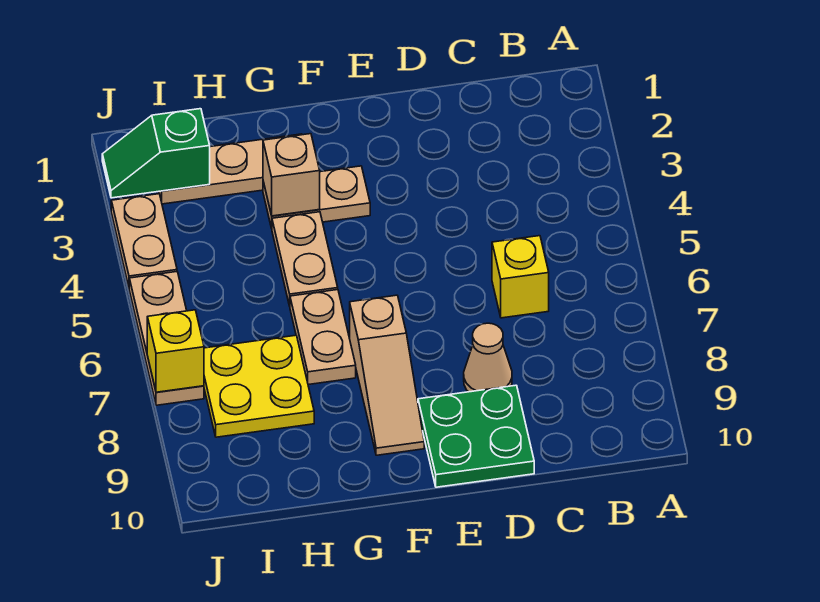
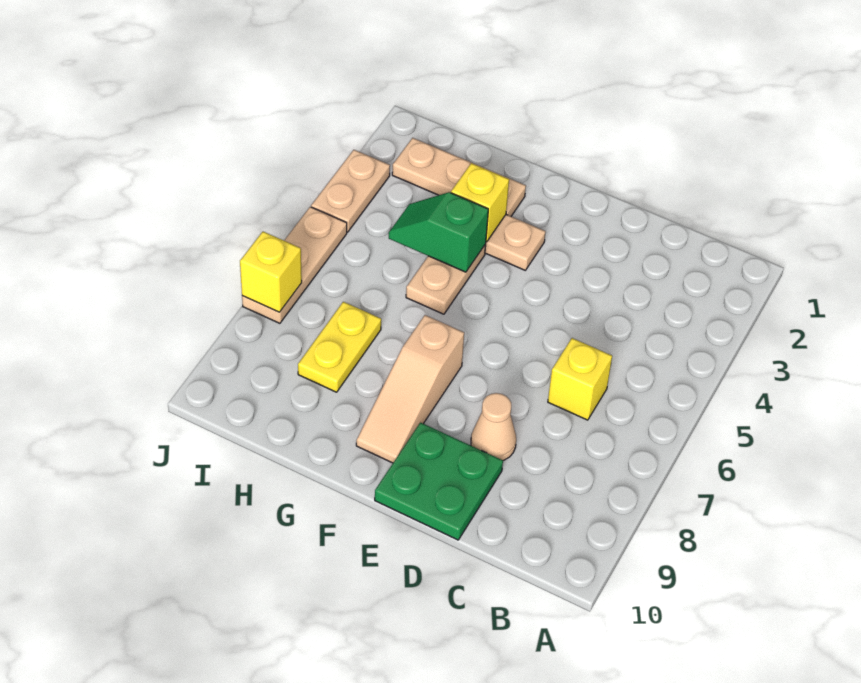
tan brick G3 level 2 -> yellow brick G3 level 2
tan plate G6:G7 level 1 -> none
yellow plate H7:I8 level 1 -> yellow plate H7:H8 level 1
green slope I2:J2 level 2 top I -> green slope G4:H4 level 2 top G

